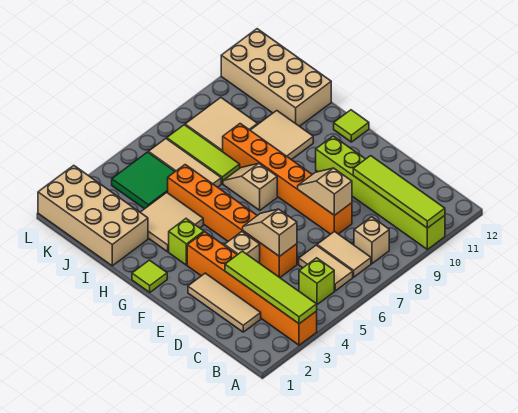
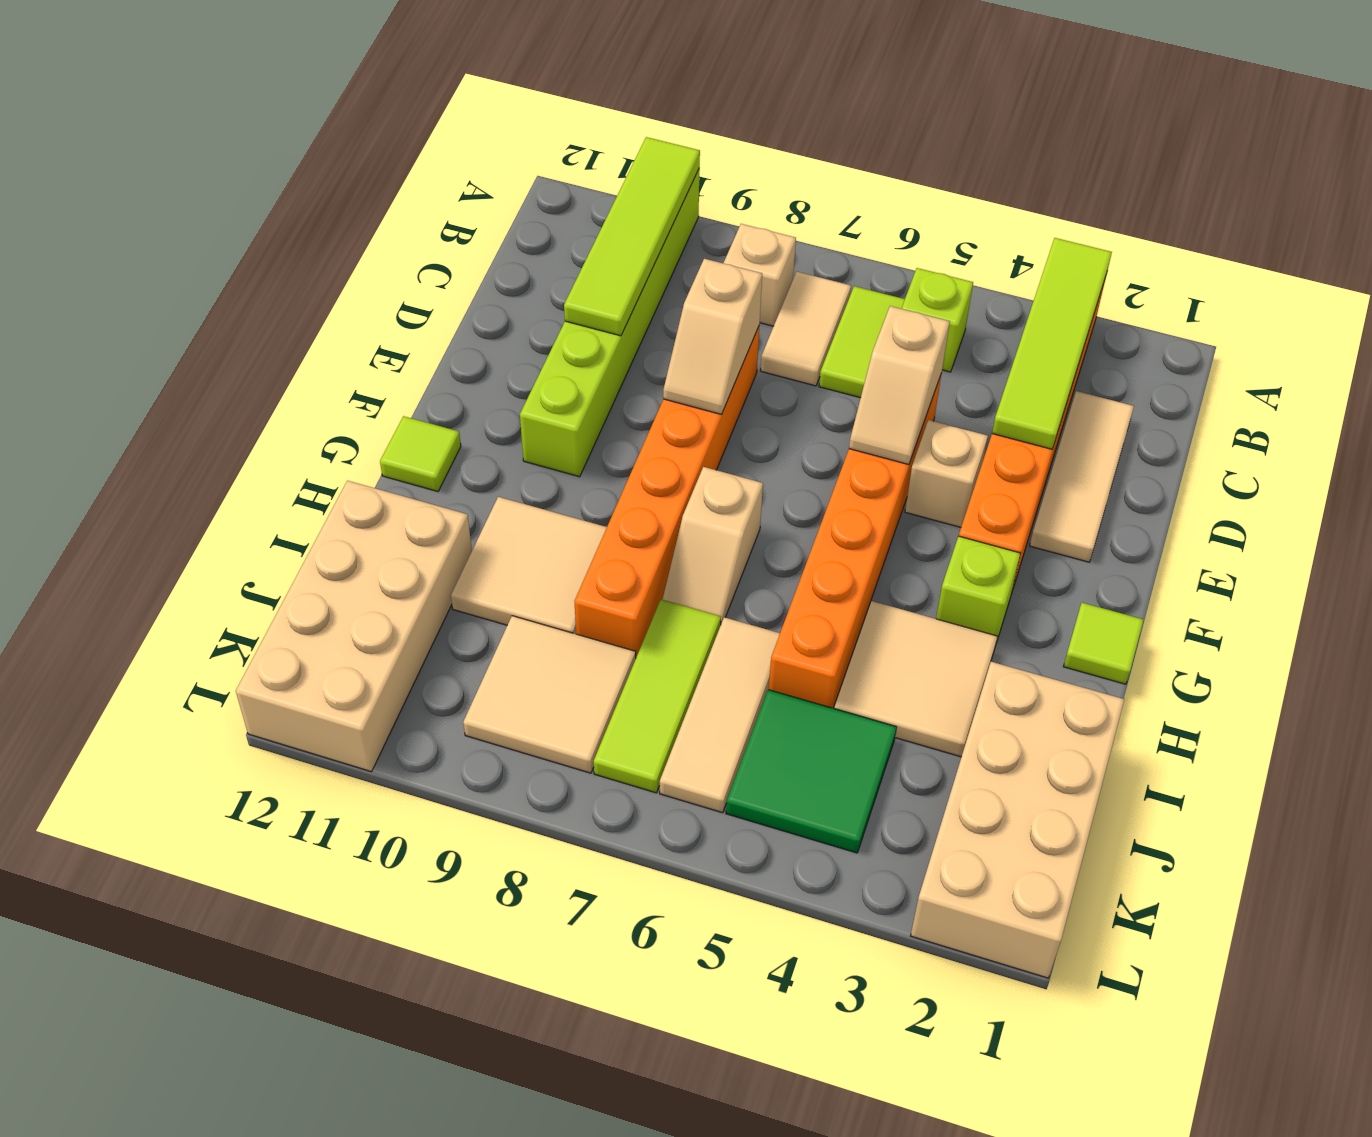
tan tile B6:C6 level 1 -> lime tile B6:C6 level 1

